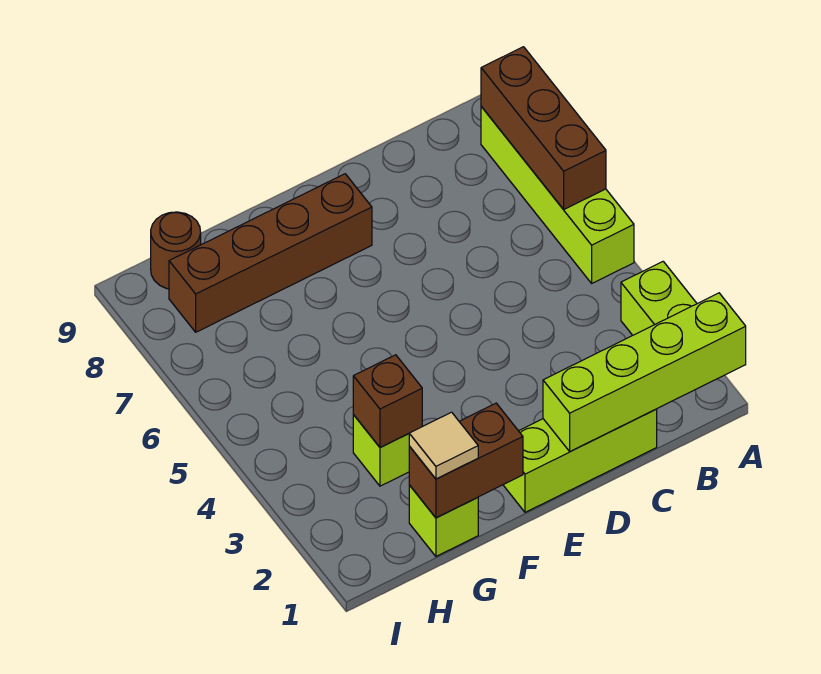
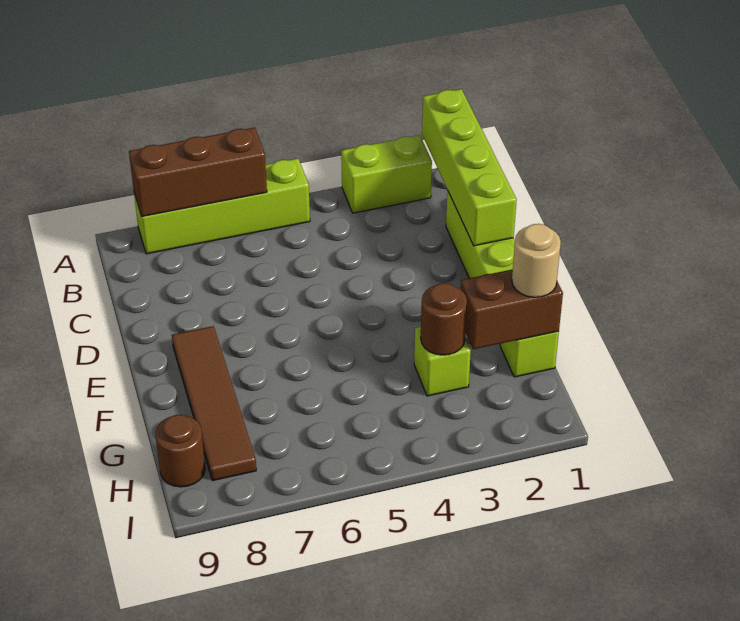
brown brick E8:H8 level 1 -> brown tile E8:H8 level 1
brown brick F1:G1 level 2 -> brown brick G1:G2 level 2
tan tile G1 level 3 -> tan round brick G1 level 3
brown brick G3 level 2 -> brown round brick G3 level 2

